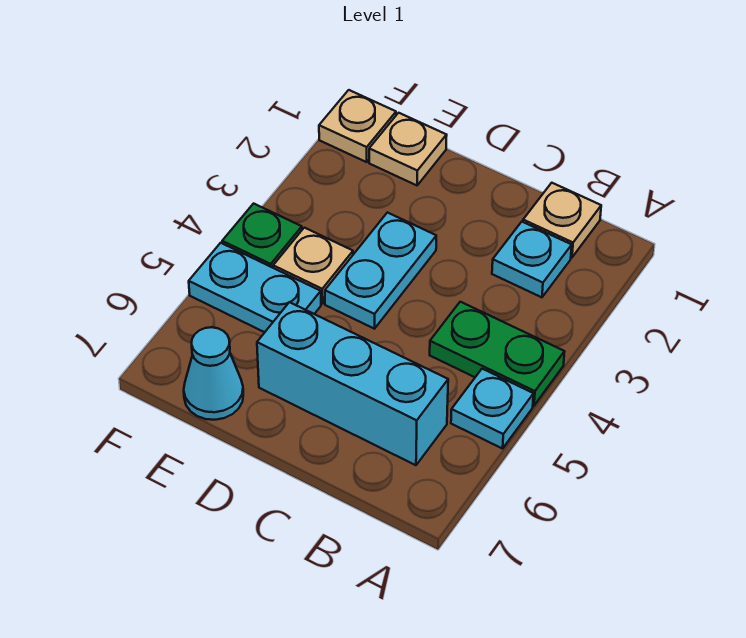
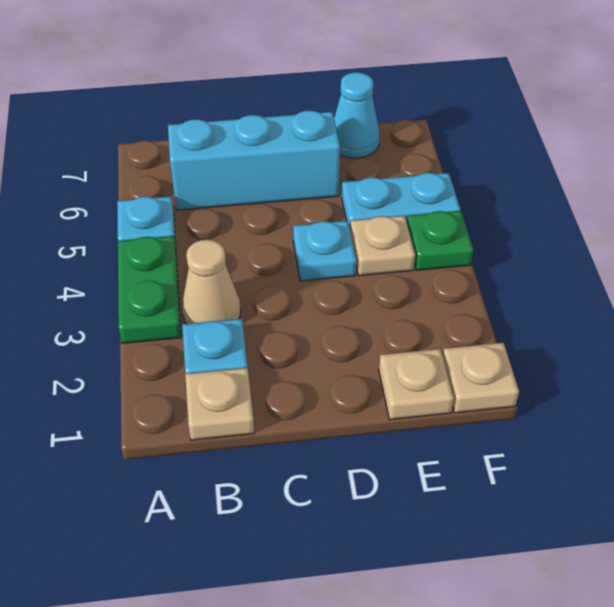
green plate A4:B4 level 1 -> green plate A3:A4 level 1
none -> tan cone B3 level 1
cyan plate D3:D4 level 1 -> cyan plate D4 level 1

